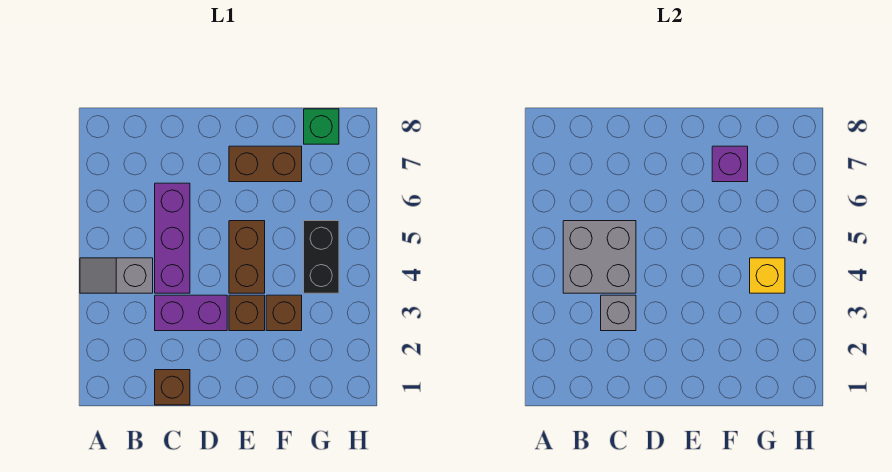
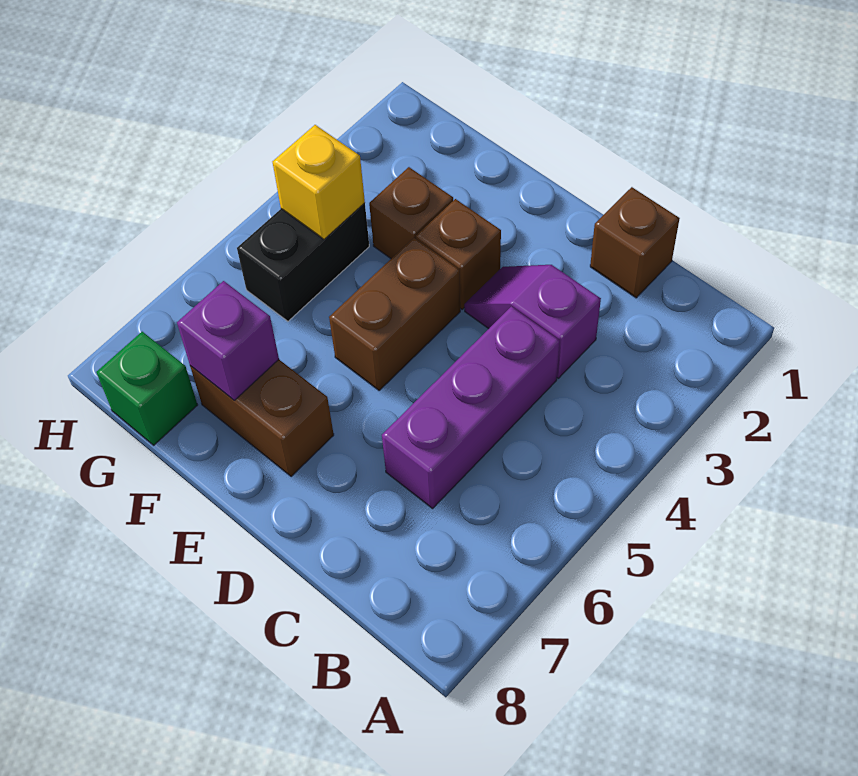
grey slope A4:B4 level 1 top B -> none
grey brick B4:C5 level 2 -> none
purple brick C3:D3 level 1 -> purple slope C3:D3 level 1 top C
grey brick C3 level 2 -> none

